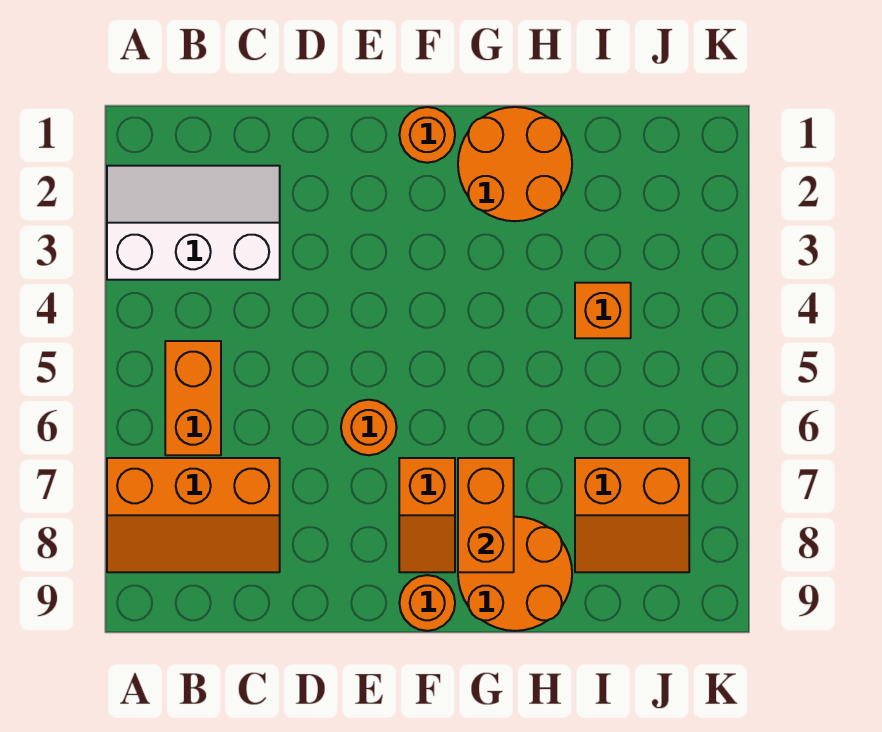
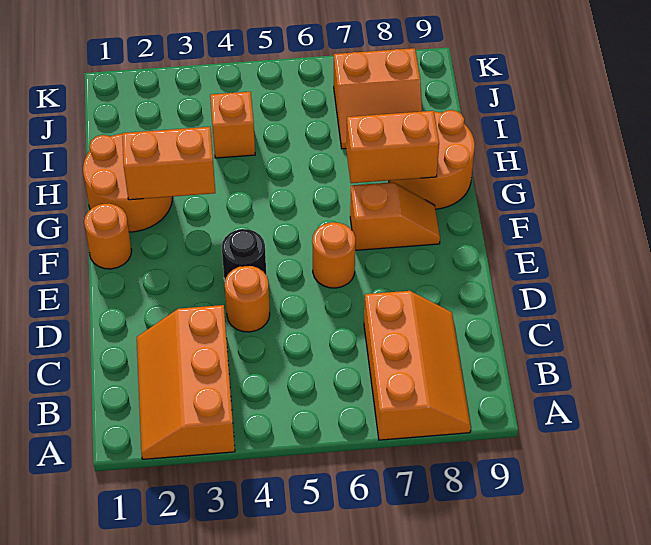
white slope A2:C3 level 1 top 3 -> orange slope A2:C3 level 1 top 3
orange brick B5:B6 level 1 -> orange brick G2:G3 level 2
none -> black round brick E4 level 1
orange round brick F9 level 1 -> orange round brick D4 level 1
orange slope I7:J8 level 1 top 7 -> orange slope I7:J8 level 1 top J

